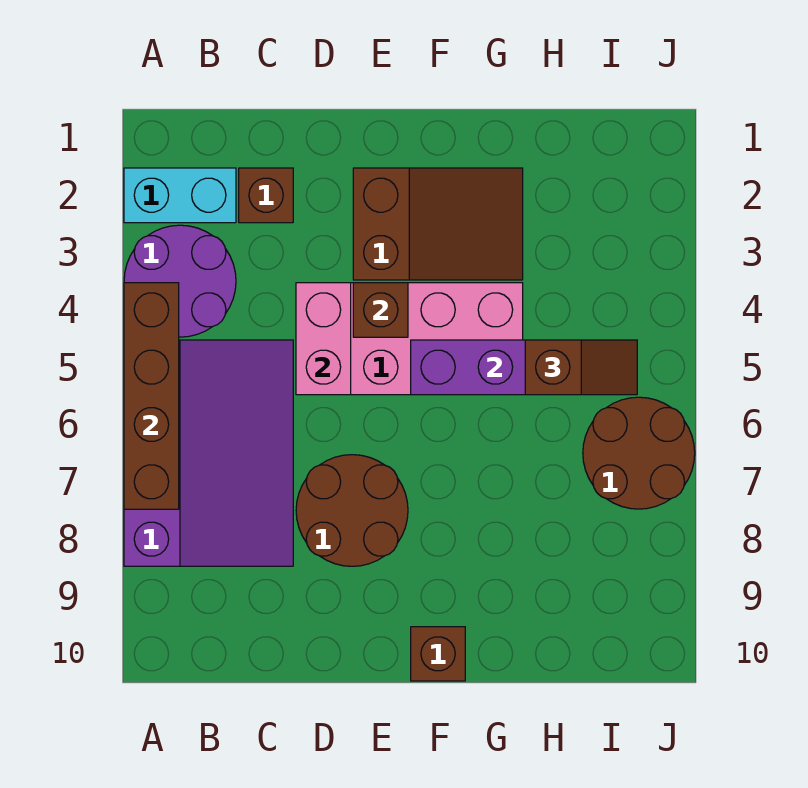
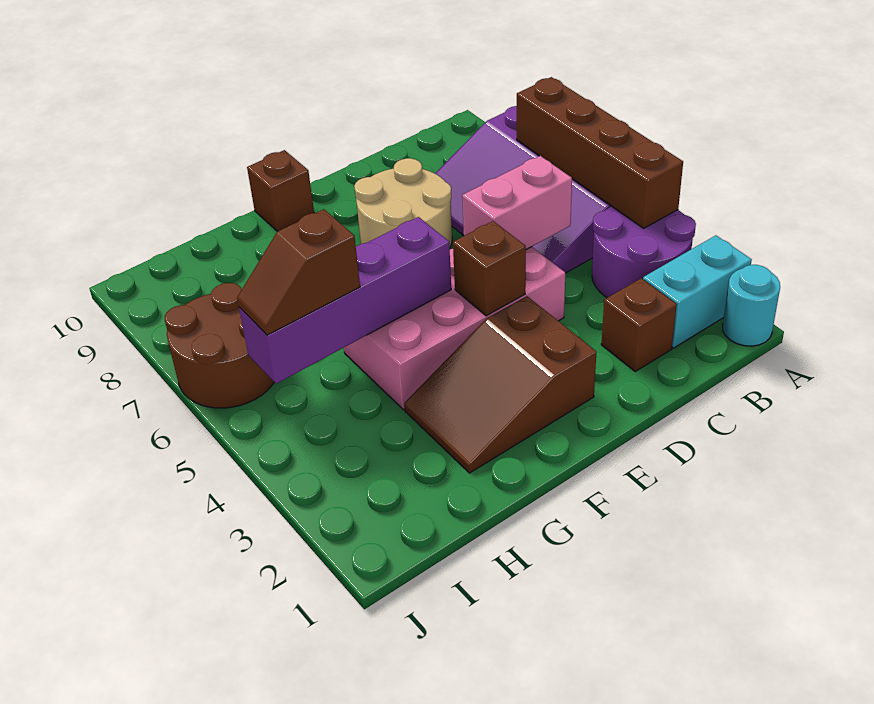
none -> cyan round brick A1 level 1
pink brick D4:D5 level 2 -> pink brick C5:D5 level 2
brown round brick D7:E8 level 1 -> tan round brick D7:E8 level 1

